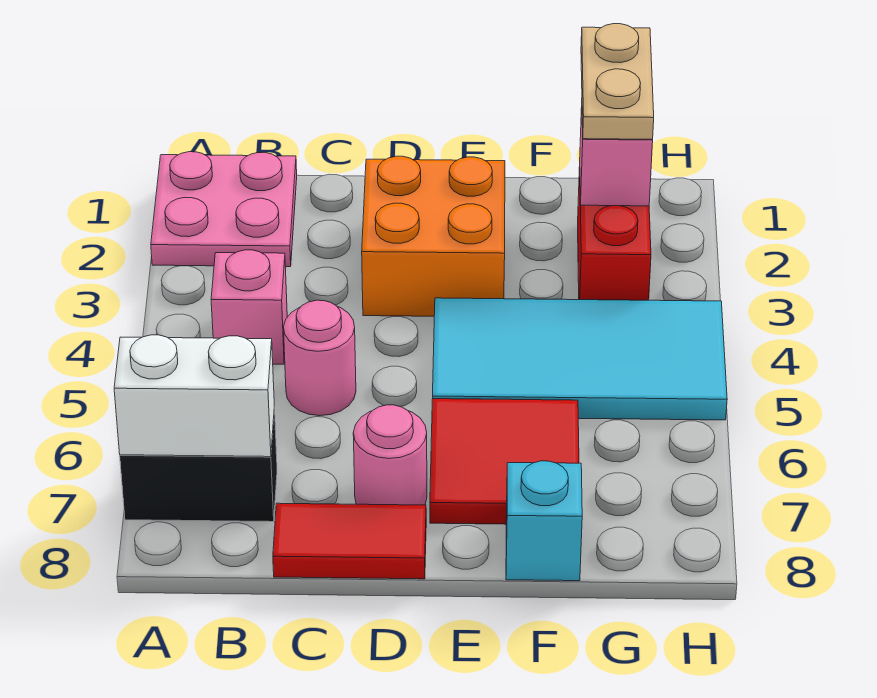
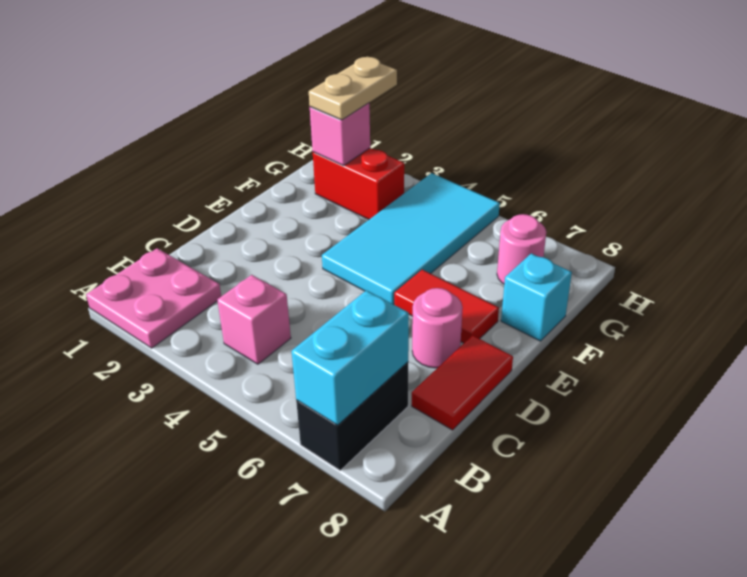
white brick A7:B7 level 2 -> cyan brick A7:B7 level 2
pink round brick C5 level 1 -> pink round brick G7 level 1
orange brick D2:E3 level 1 -> none
red tile E6:F7 level 1 -> red tile E6:E7 level 1
tan plate G1:G2 level 3 -> tan plate G2:H2 level 3

